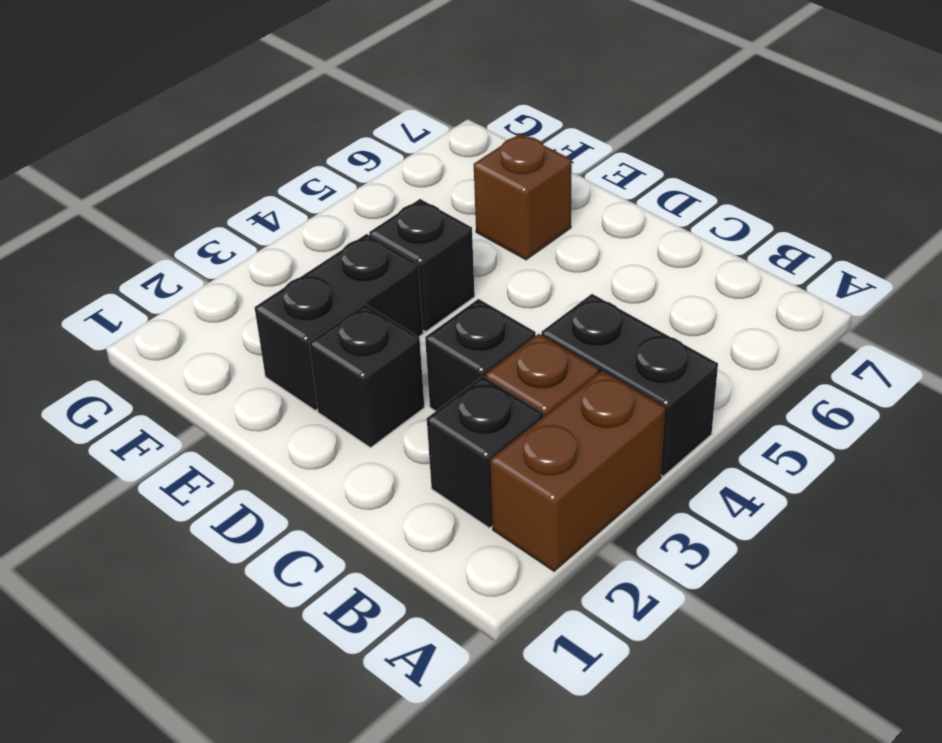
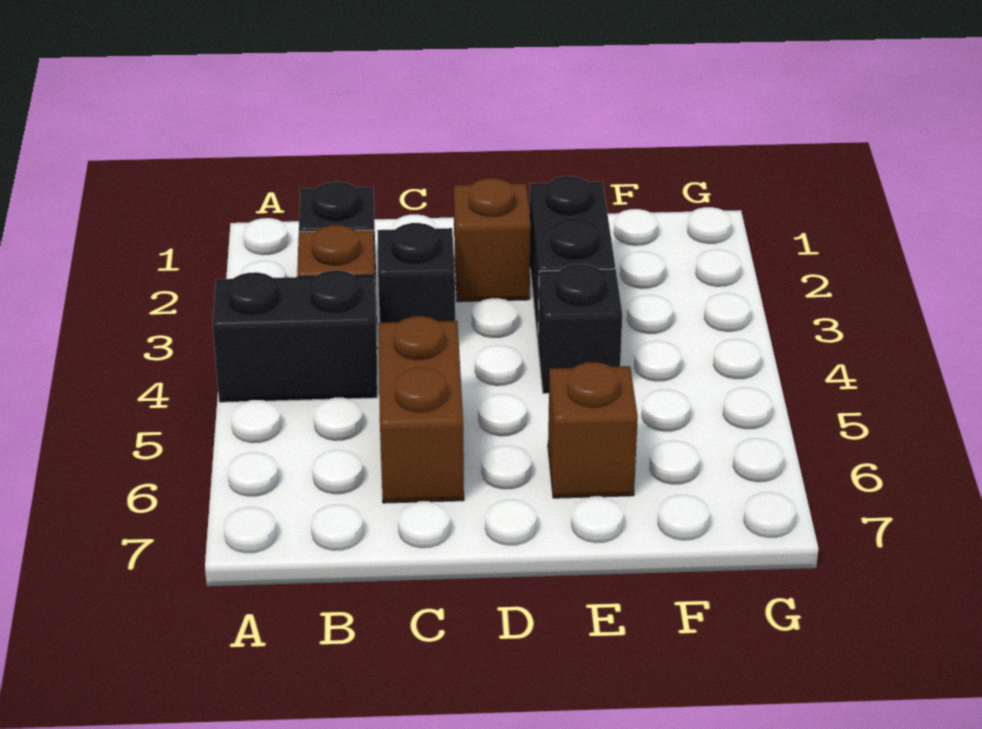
brown brick A2:A3 level 1 -> brown brick C5:C6 level 1
black brick D2 level 1 -> brown brick D2 level 1

